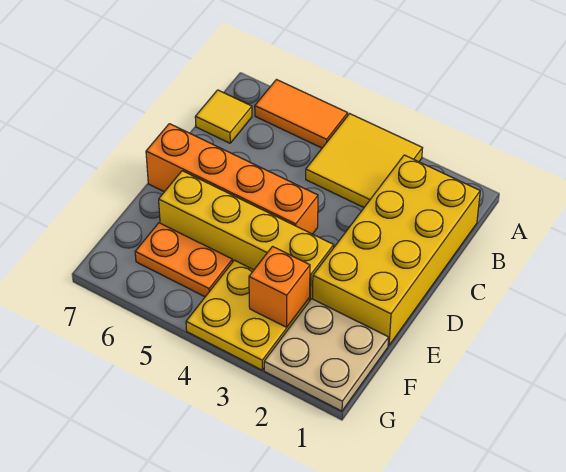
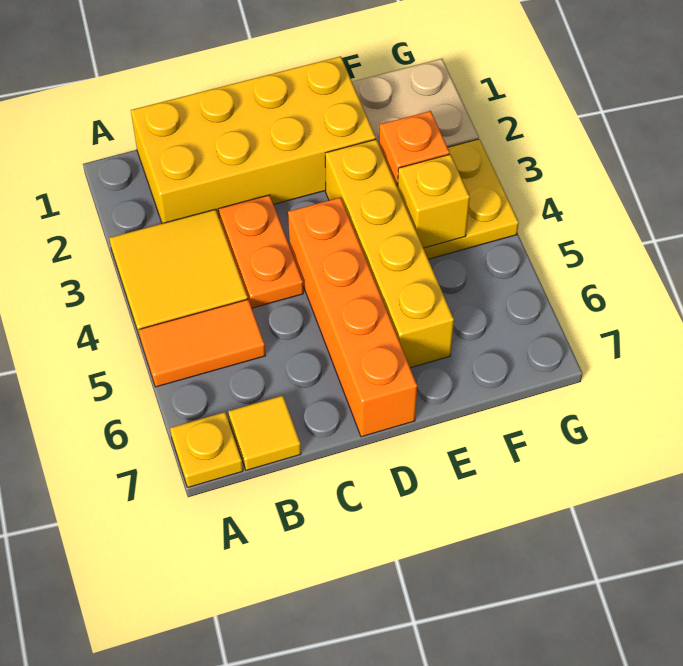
orange tile A5:A6 level 1 -> orange tile A5:B5 level 1
none -> yellow plate A7 level 1
none -> yellow brick F4 level 2
orange plate F5:F6 level 1 -> orange plate C3:C4 level 1

